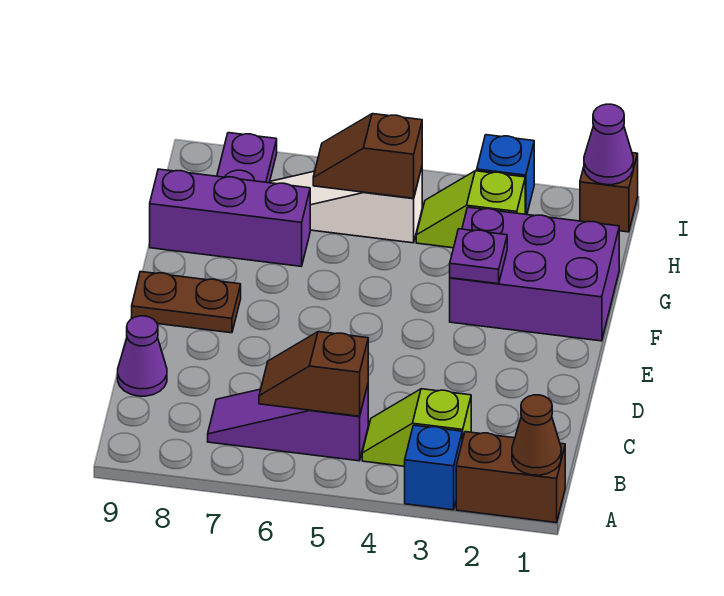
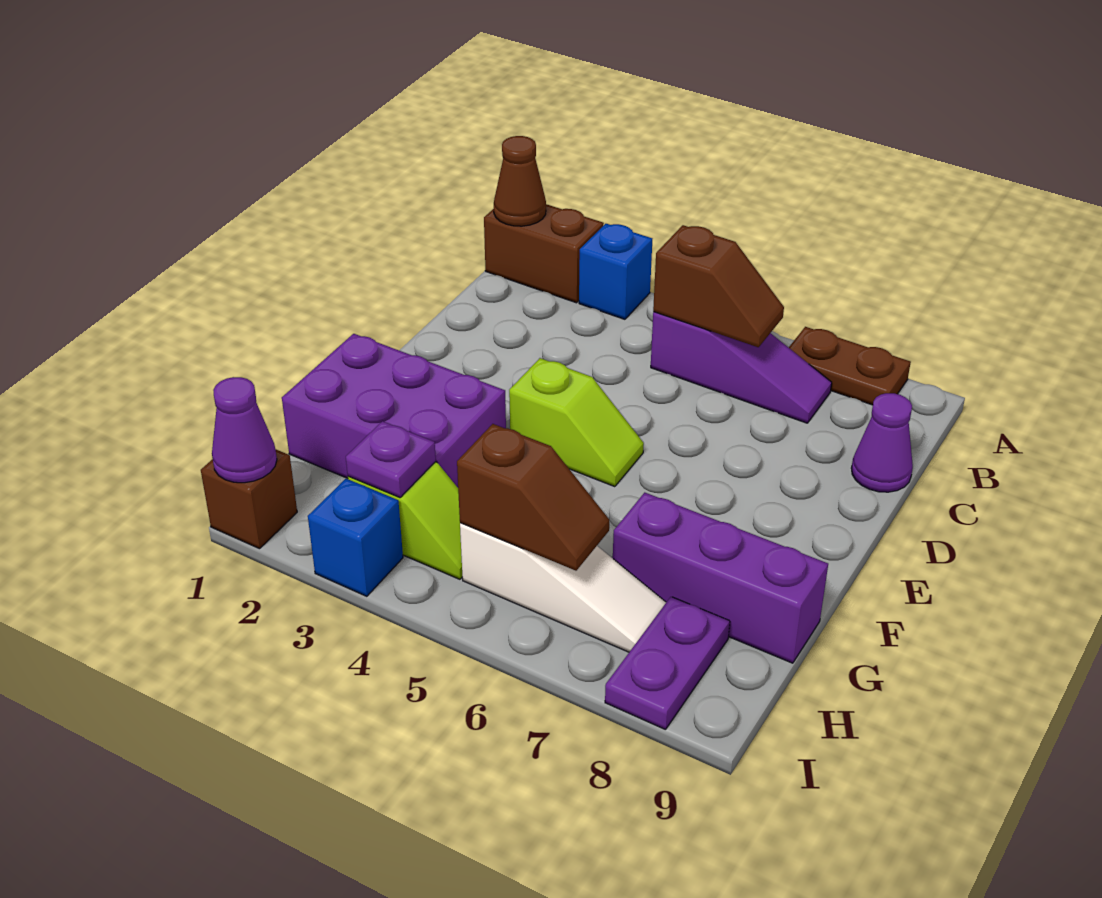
lime slope B3:B4 level 1 top 3 -> lime slope E4:E5 level 1 top 4
brown plate E8:E9 level 1 -> brown plate A7:A8 level 1
purple plate F3 level 2 -> purple plate H3 level 2

